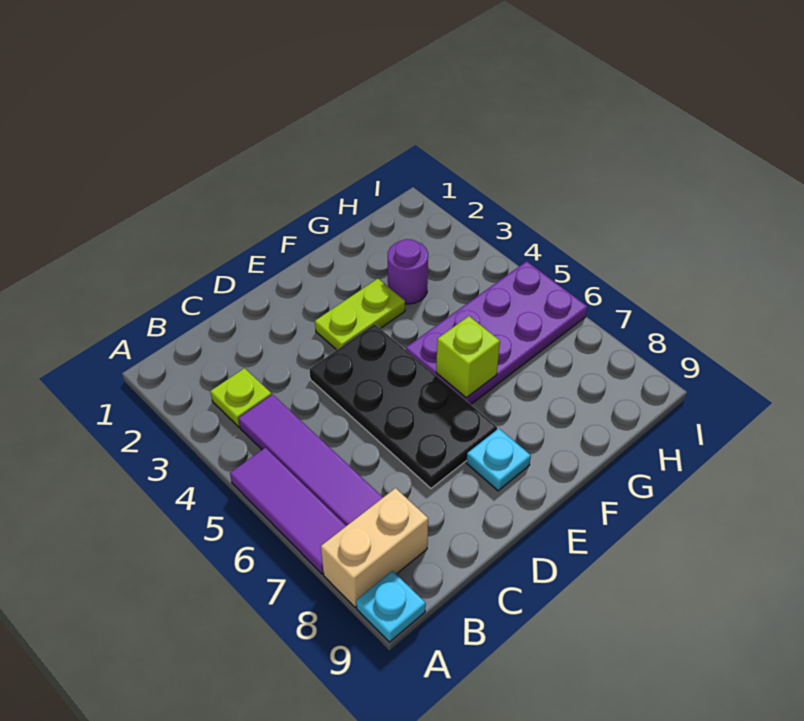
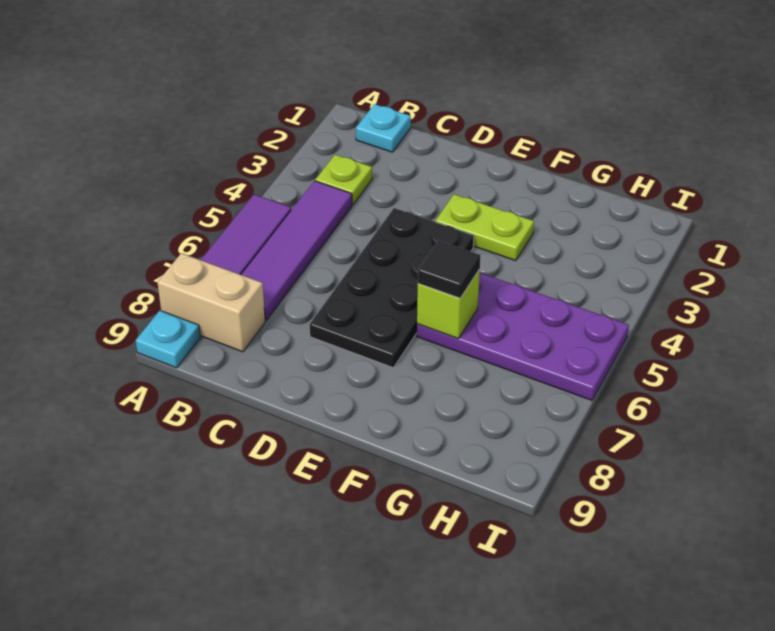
cyan plate E8 level 1 -> cyan plate B1 level 1
none -> black tile F6 level 3
purple round brick G3 level 1 -> none

